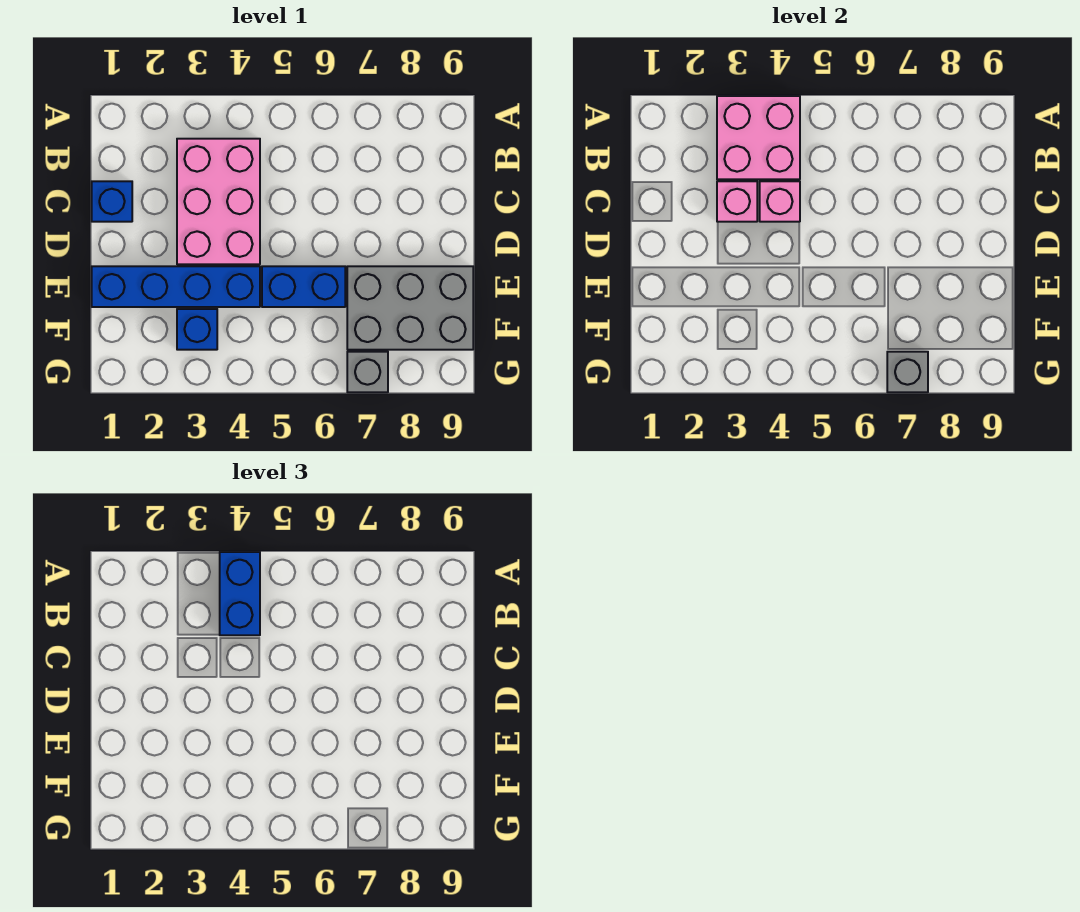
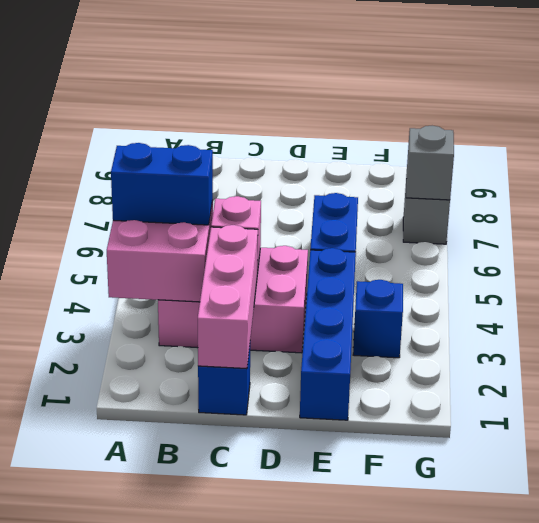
pink brick C3 level 2 -> pink brick C1:C3 level 2
grey brick E7:F9 level 1 -> none

